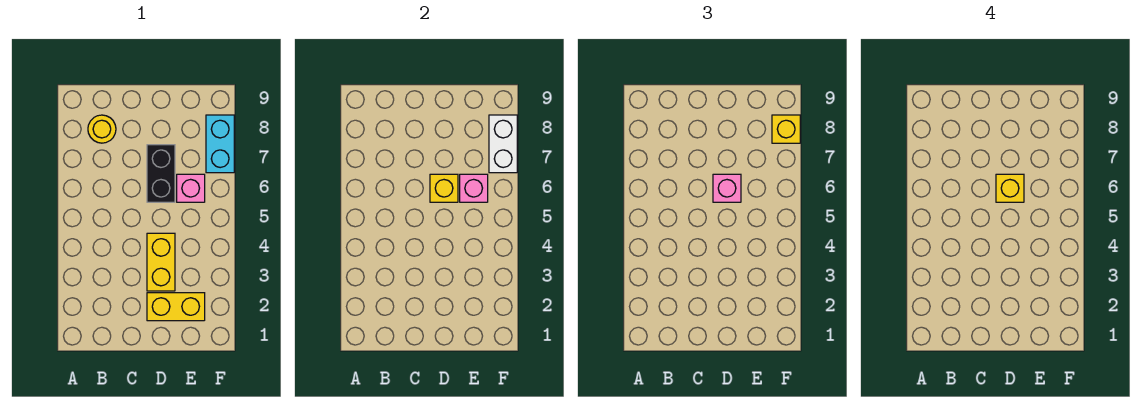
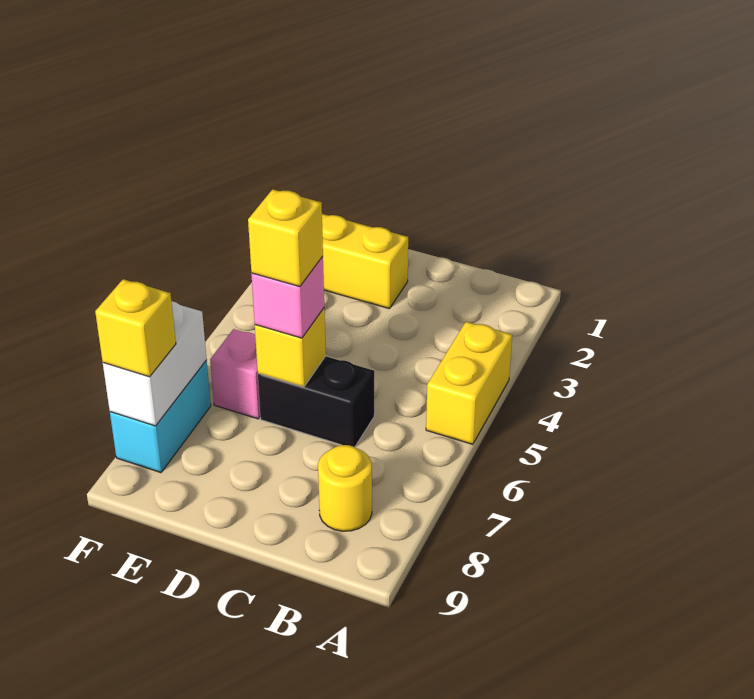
yellow brick D3:D4 level 1 -> yellow brick A4:A5 level 1
black brick D6:D7 level 1 -> black brick C6:D6 level 1
pink brick E6 level 2 -> none

